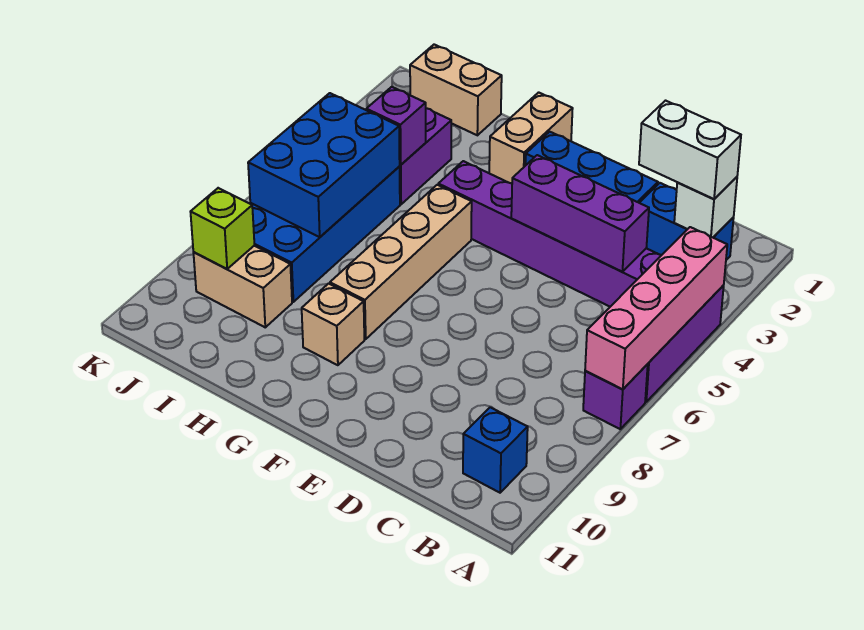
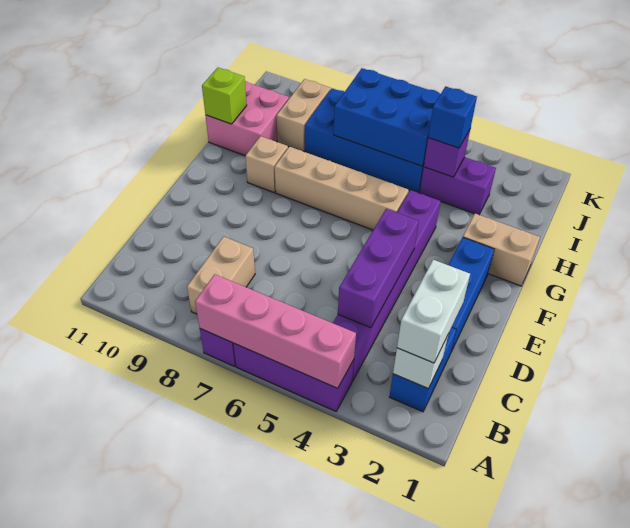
blue brick B10 level 1 -> blue brick I4 level 3
none -> pink brick H10:I11 level 1
tan brick I1:J1 level 1 -> tan brick B8:C8 level 1
lime brick J9 level 2 -> lime brick H11 level 2

